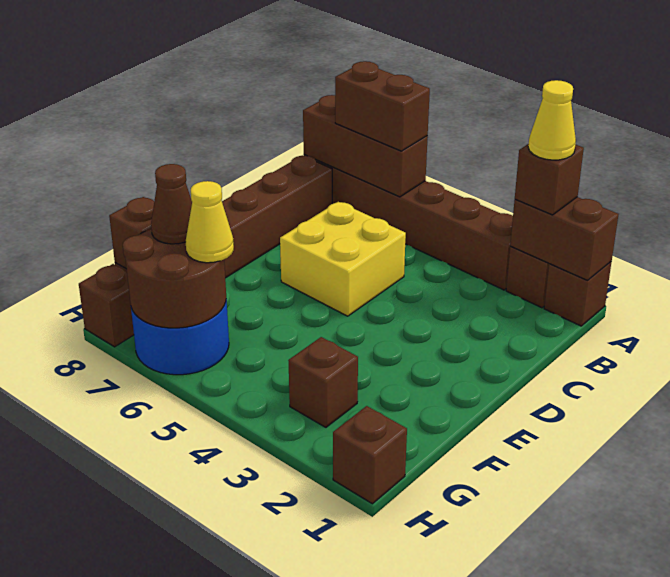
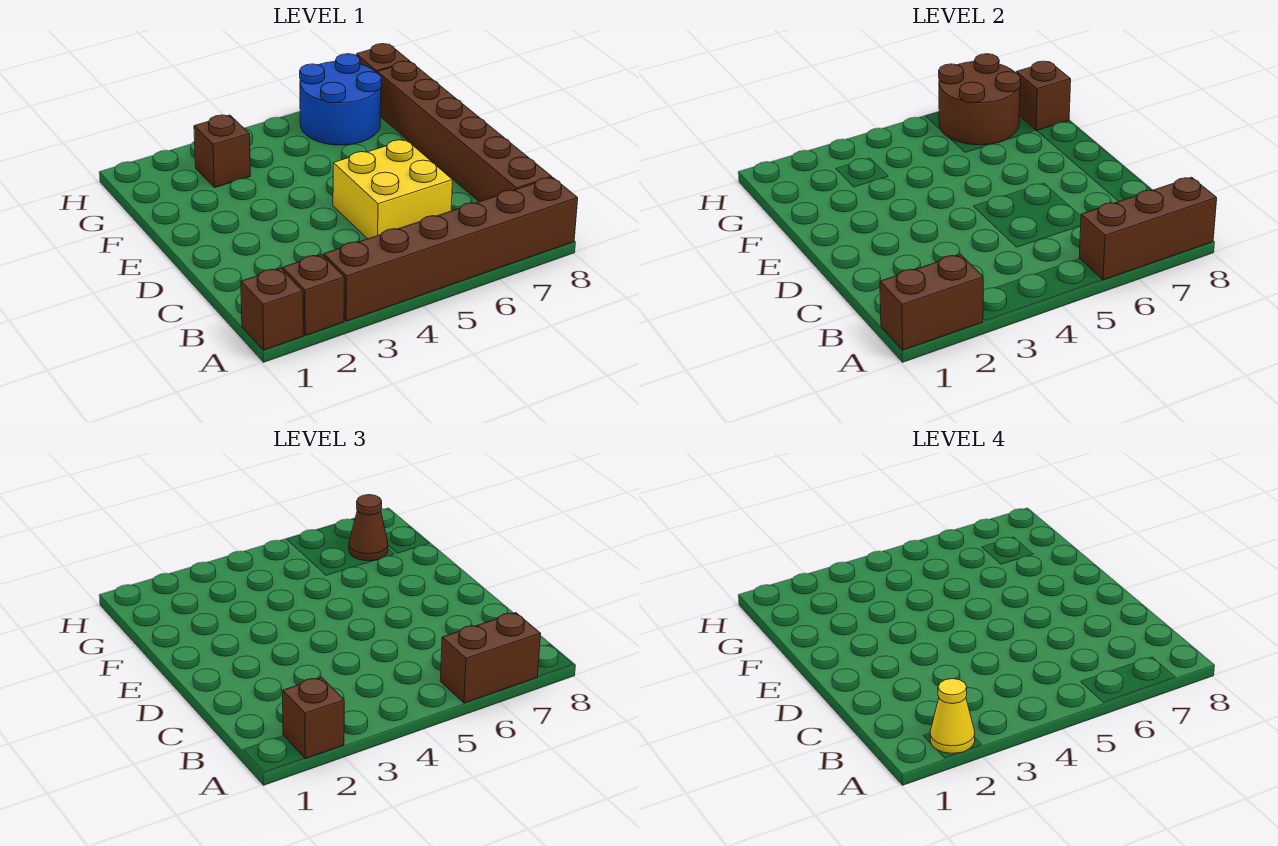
yellow cone G6 level 3 -> none
brown brick H1 level 1 -> none

